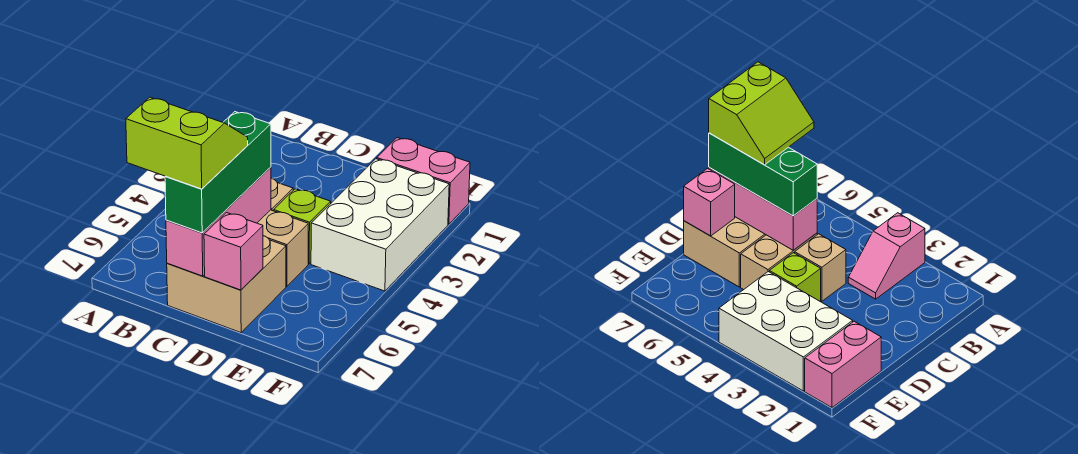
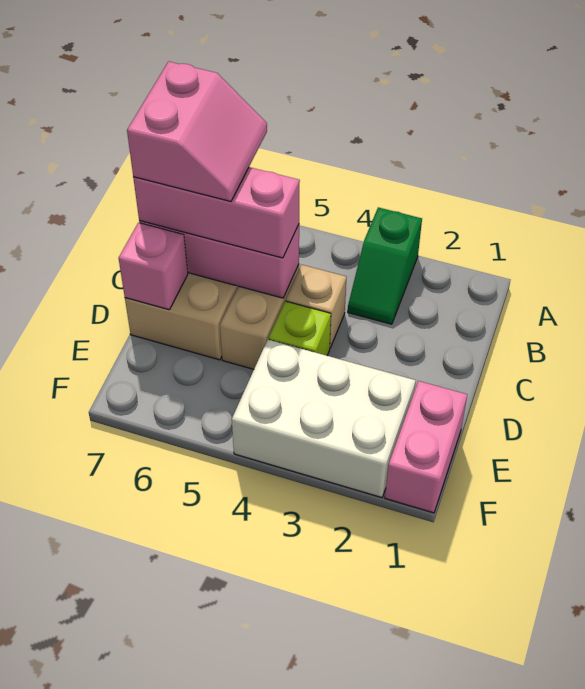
pink slope A3:B3 level 1 top A -> green slope A3:B3 level 1 top A
lime slope B6:C7 level 4 top 7 -> pink slope B6:C7 level 4 top 7
green brick C5:C7 level 3 -> pink brick C5:C7 level 3

